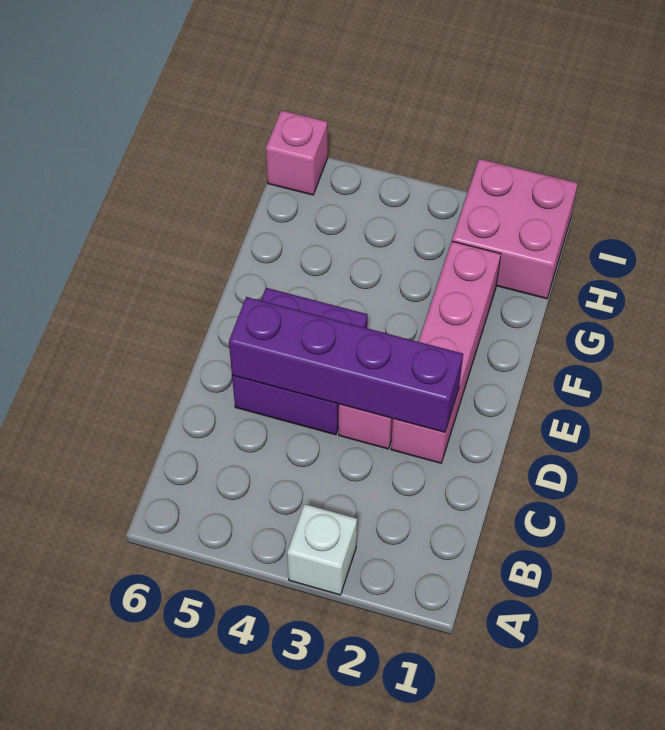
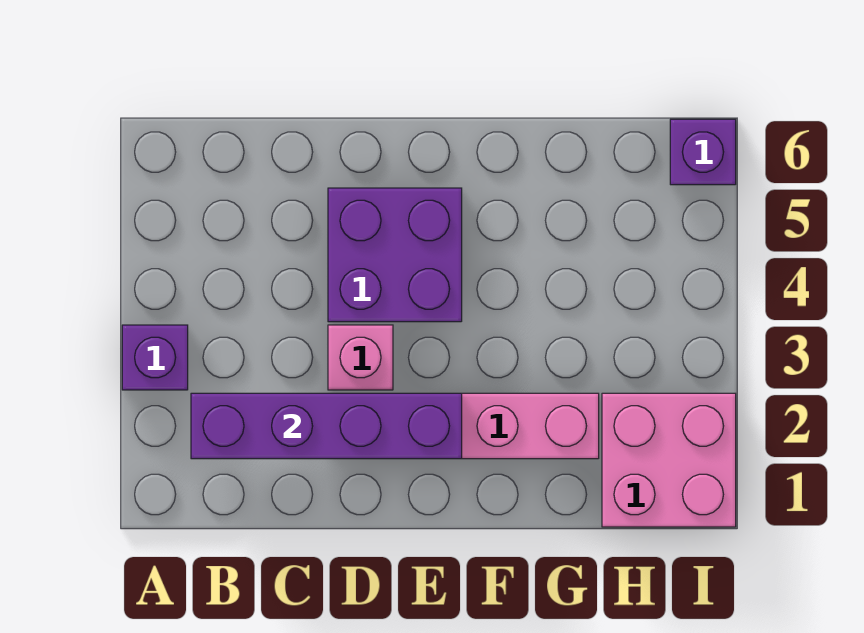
white brick A3 level 1 -> purple brick A3 level 1
purple brick D2:D5 level 2 -> purple brick B2:E2 level 2
pink brick I6 level 1 -> purple brick I6 level 1

